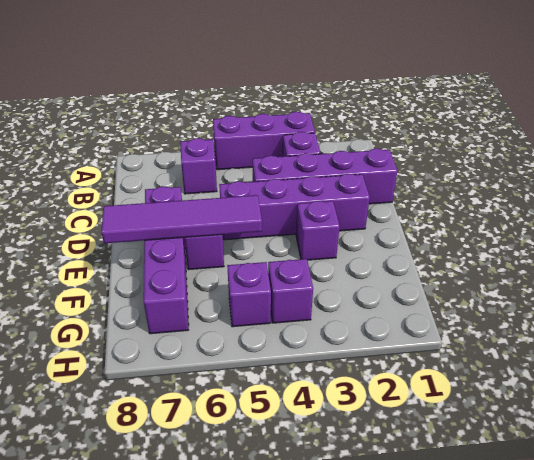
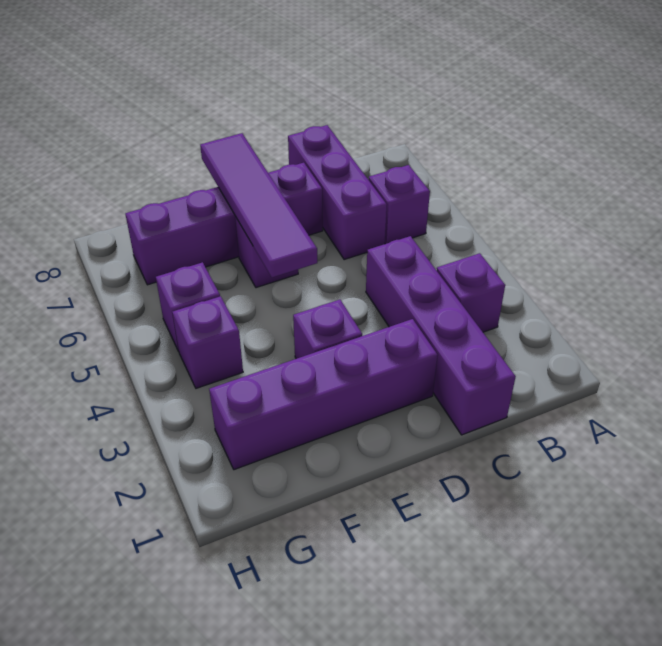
purple brick A3:A5 level 1 -> purple brick C6:C8 level 1
purple brick D2:D5 level 1 -> purple brick D2:G2 level 1

